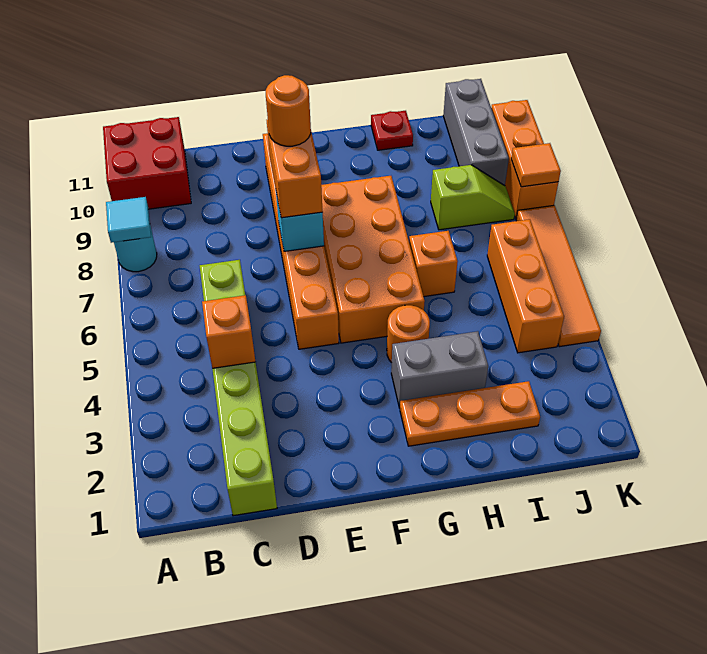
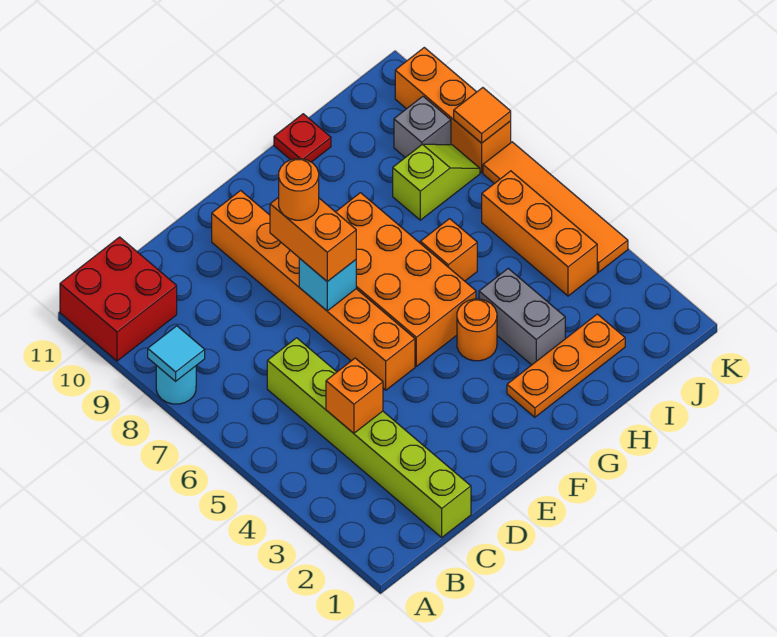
grey brick G3:H3 level 1 -> grey brick H3:H4 level 1
grey brick J9:J11 level 1 -> grey brick J9 level 1

